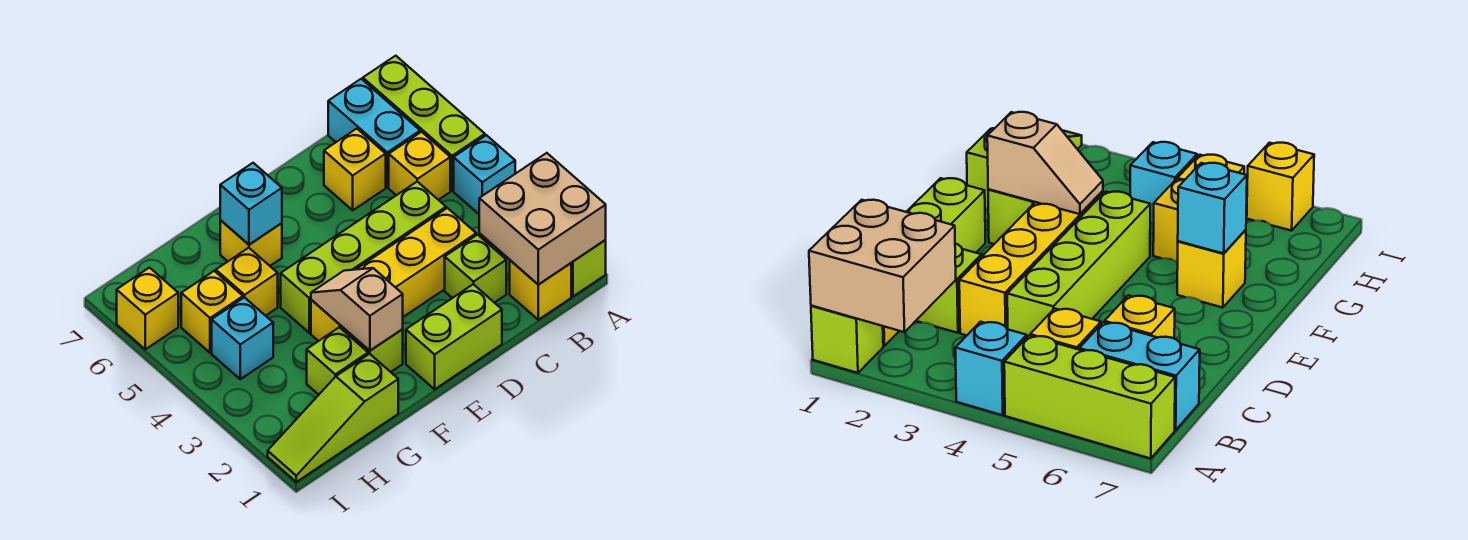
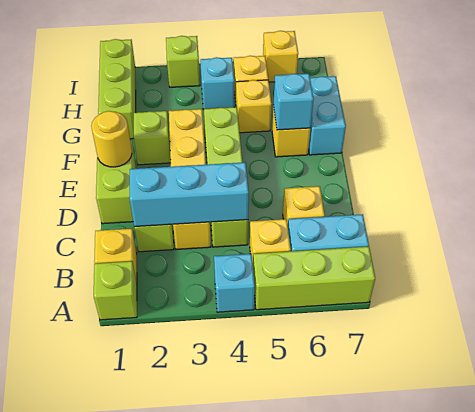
tan brick A1:B2 level 2 -> none
none -> cyan brick C2:C4 level 2
none -> yellow round brick E1 level 2
tan slope F2:F3 level 2 top 2 -> none
none -> cyan brick F7:G7 level 1
lime slope G1:I1 level 1 top G -> lime brick G1:I1 level 1
lime brick G2 level 1 -> lime brick I3 level 1

